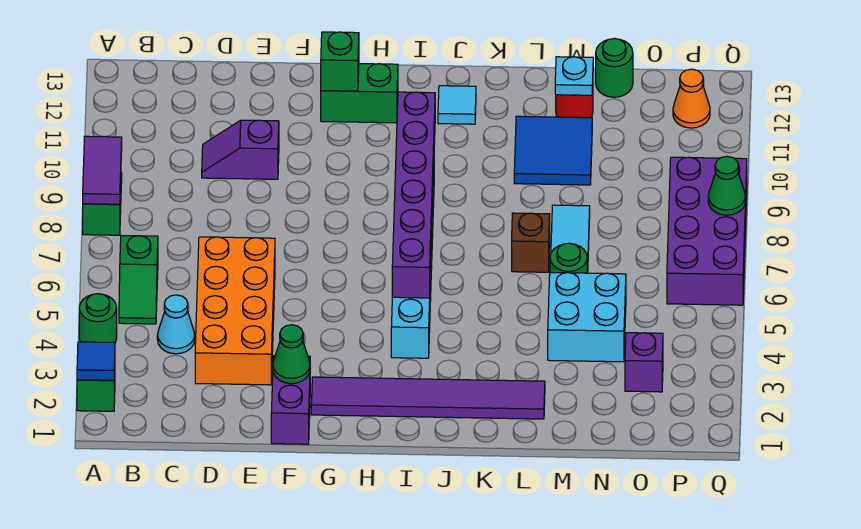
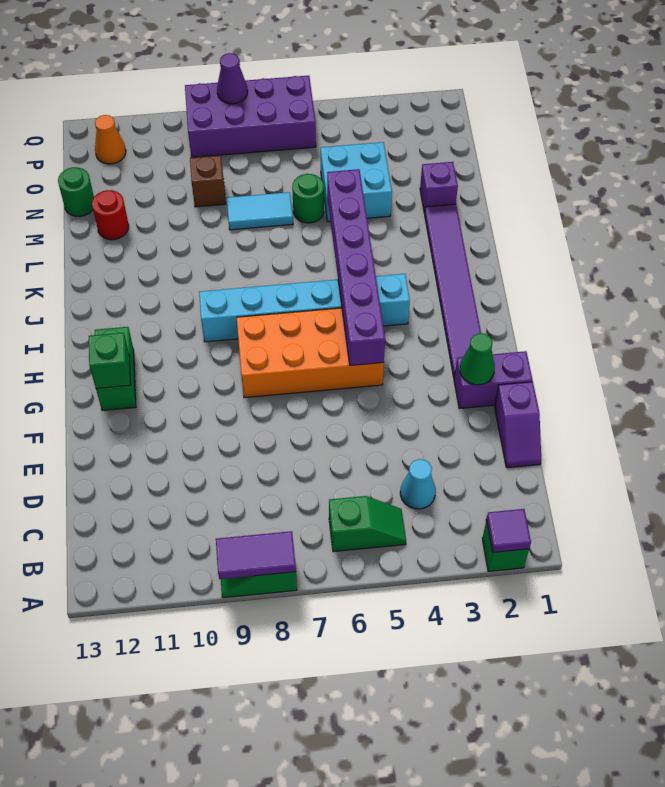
blue tile A2 level 2 -> purple tile A2 level 2
green round brick A4 level 1 -> none
orange brick D3:E6 level 1 -> orange brick G5:H8 level 1
purple slope D10:E10 level 1 top E -> purple slope D1:E1 level 1 top E
purple brick I5:I10 level 2 -> purple brick G5:L5 level 2
cyan tile J12 level 1 -> none
brown brick L7 level 1 -> brown brick N9 level 1
blue tile L10:M11 level 1 -> none
cyan plate M12 level 2 -> none
purple brick O3 level 1 -> purple brick M2 level 1
green cone Q8 level 2 -> purple cone Q8 level 2

